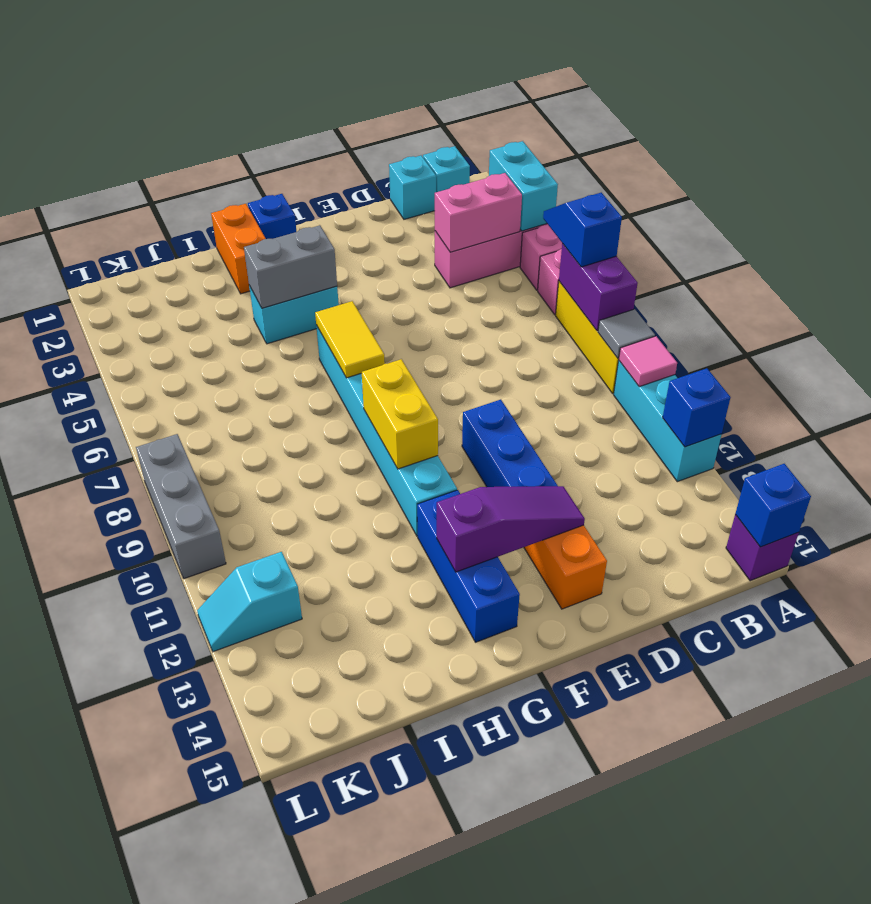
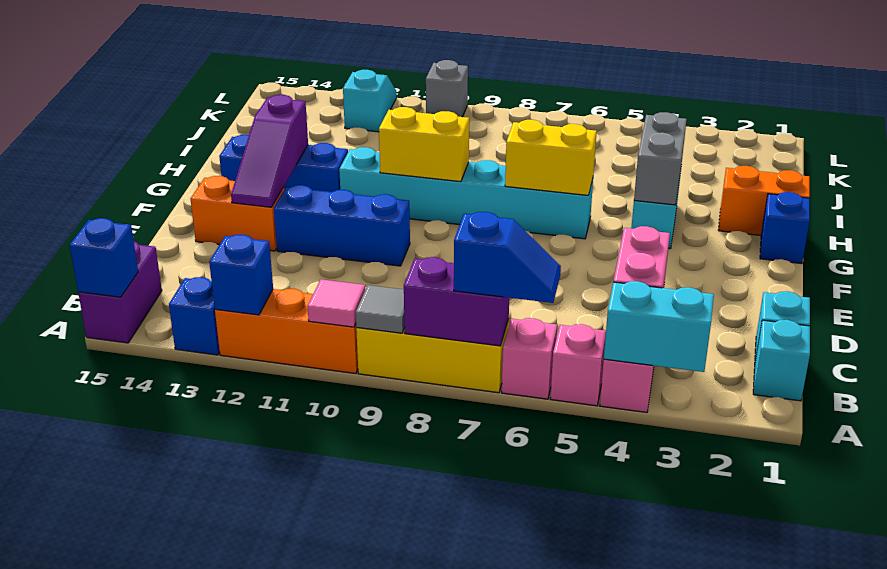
cyan brick A10:A12 level 1 -> orange brick A10:A12 level 1
none -> blue brick A13 level 1
purple brick A15 level 1 -> purple brick A15:B15 level 1
yellow tile G6:G7 level 2 -> yellow brick G6:G7 level 2
grey brick L8:L10 level 1 -> grey brick L10 level 1

